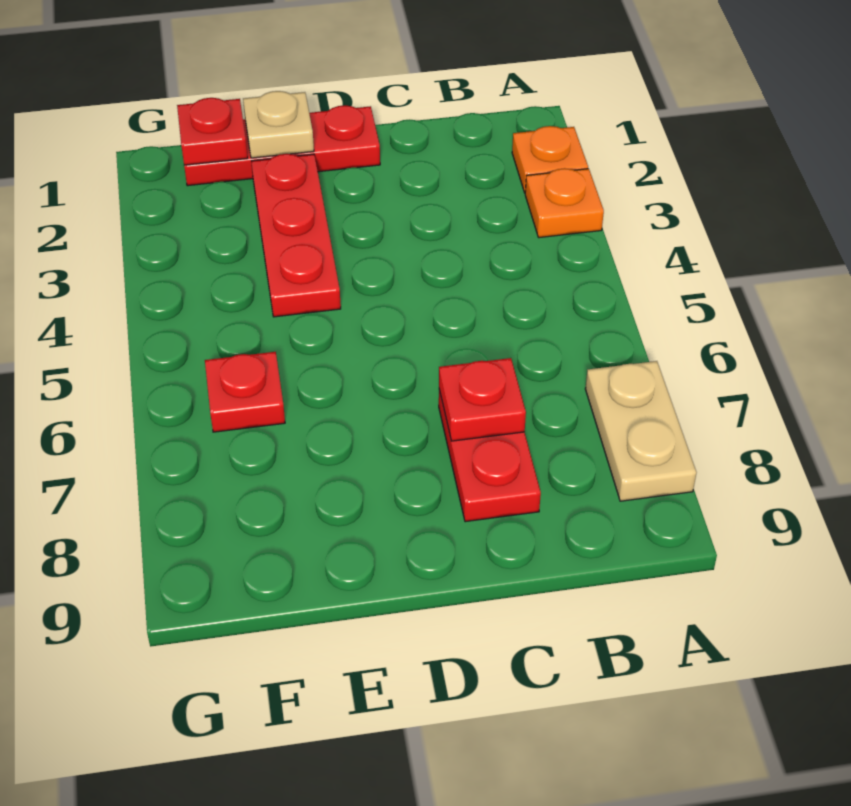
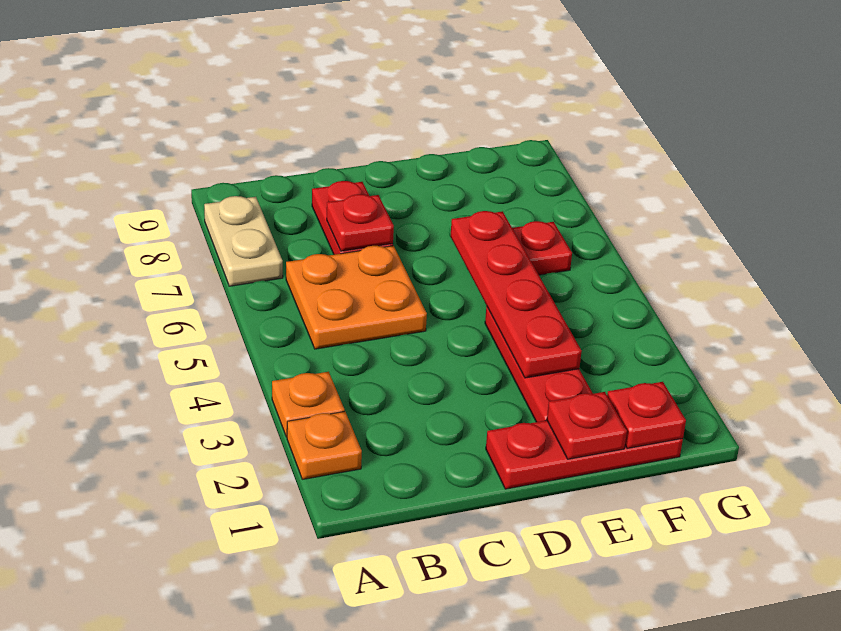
none -> orange plate B5:C6 level 1
tan plate E1 level 2 -> red plate E1 level 2
none -> red plate E3:E6 level 2

